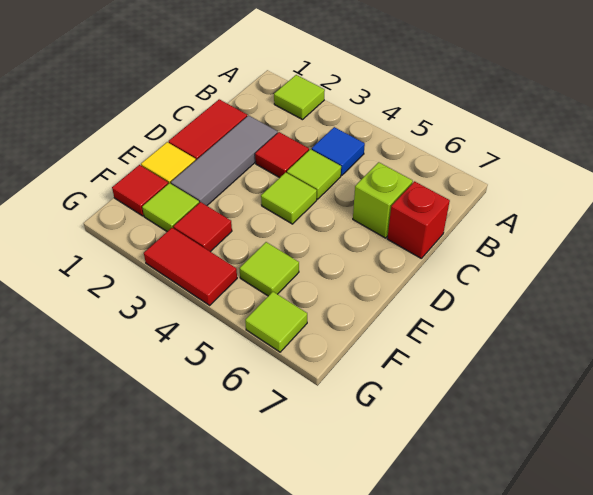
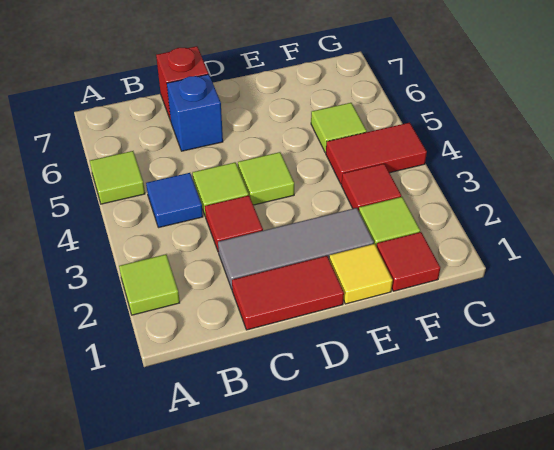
lime brick C6 level 1 -> blue brick C6 level 1
red tile G3:G4 level 1 -> red tile F4:G4 level 1
lime tile G6 level 1 -> lime tile A5 level 1

